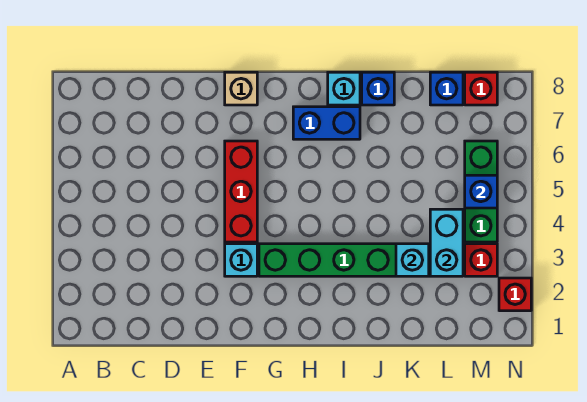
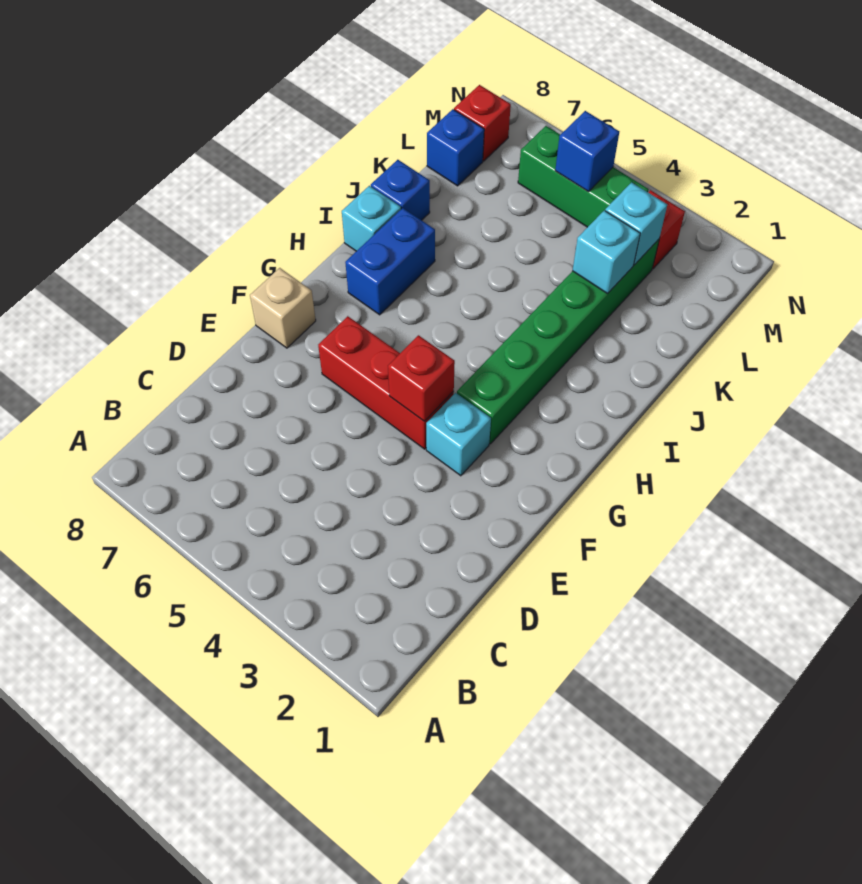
cyan brick L3:L4 level 2 -> cyan brick L3 level 2
red brick N2 level 1 -> red brick F4 level 2

